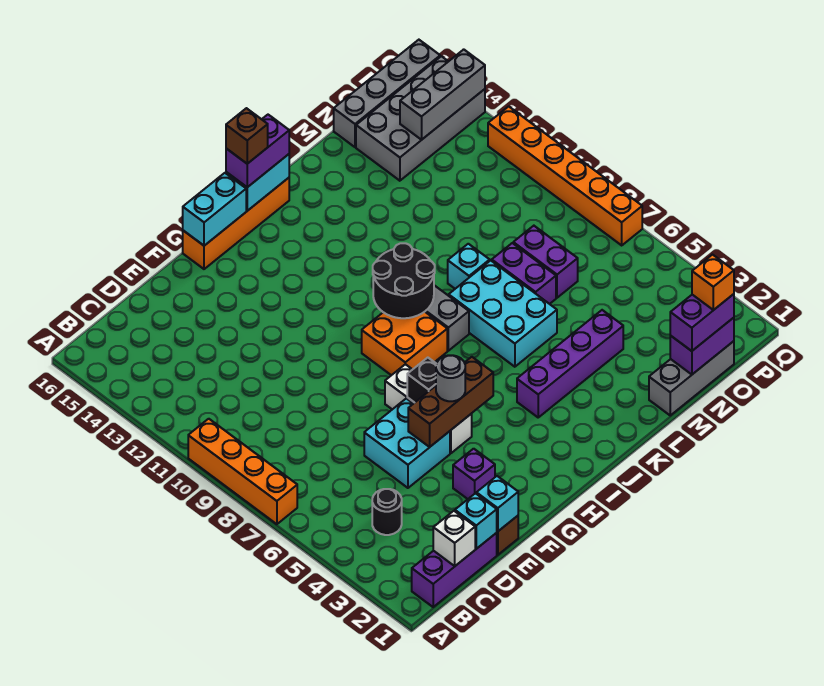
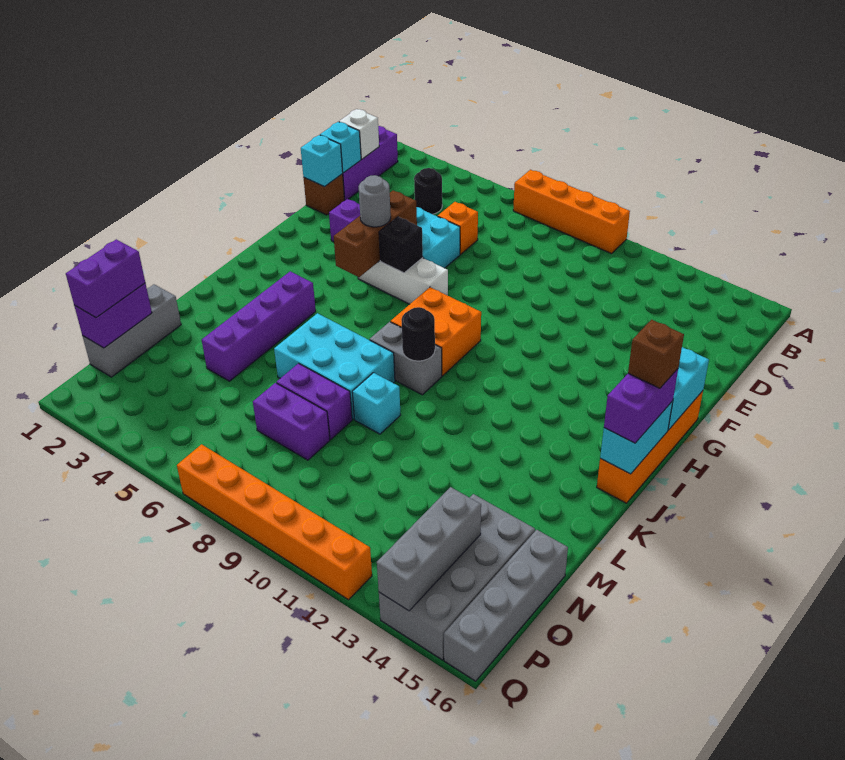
black round brick I9:J10 level 2 -> black round brick J9 level 2
orange brick O1 level 4 -> orange brick D6 level 1

